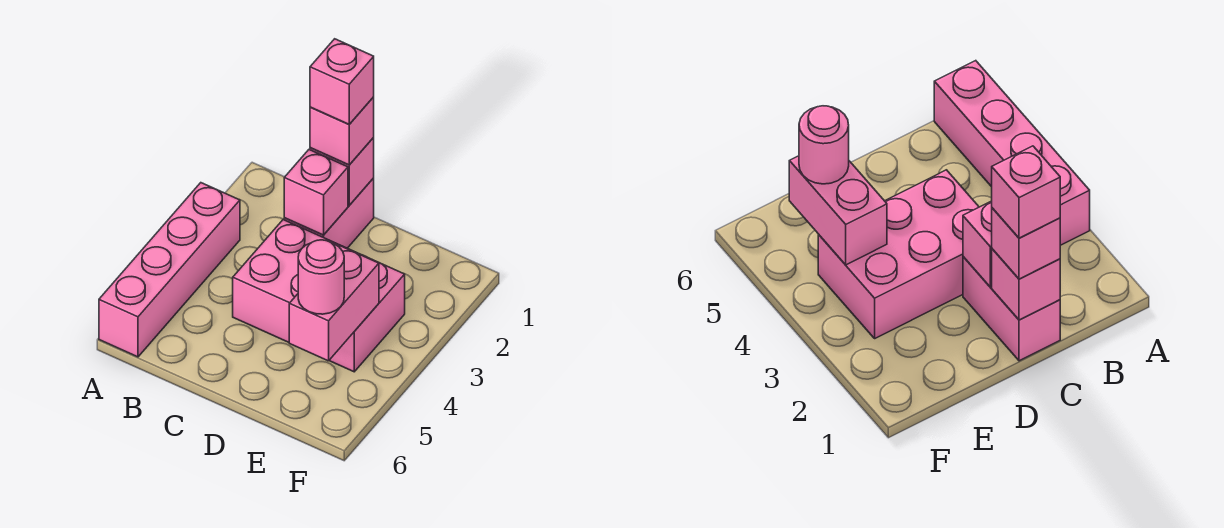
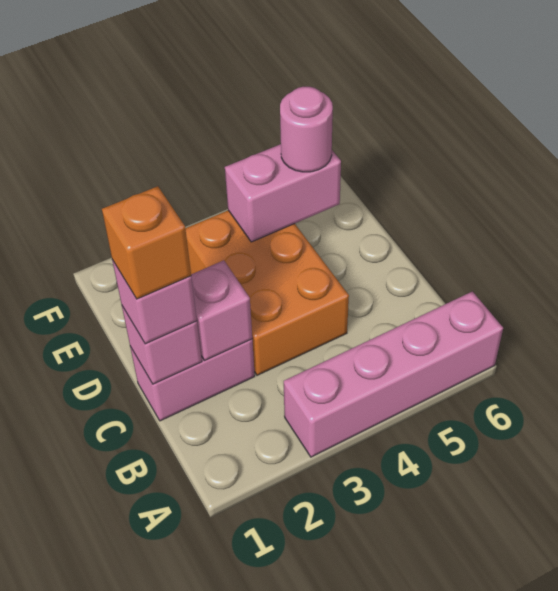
pink brick C1 level 4 -> orange brick C1 level 4
pink brick C3:E4 level 1 -> orange brick C3:E4 level 1

